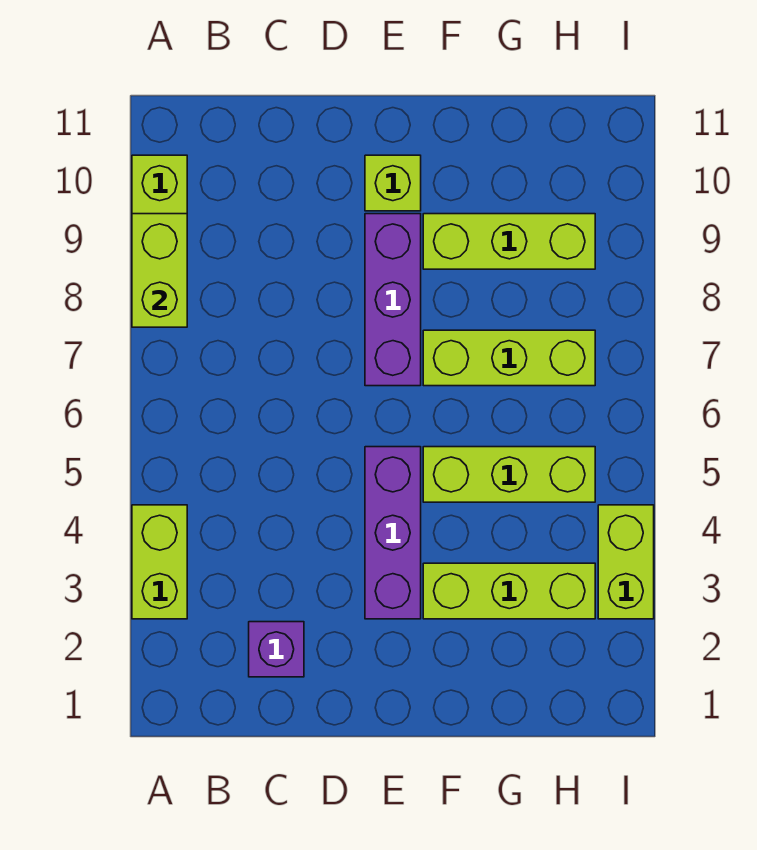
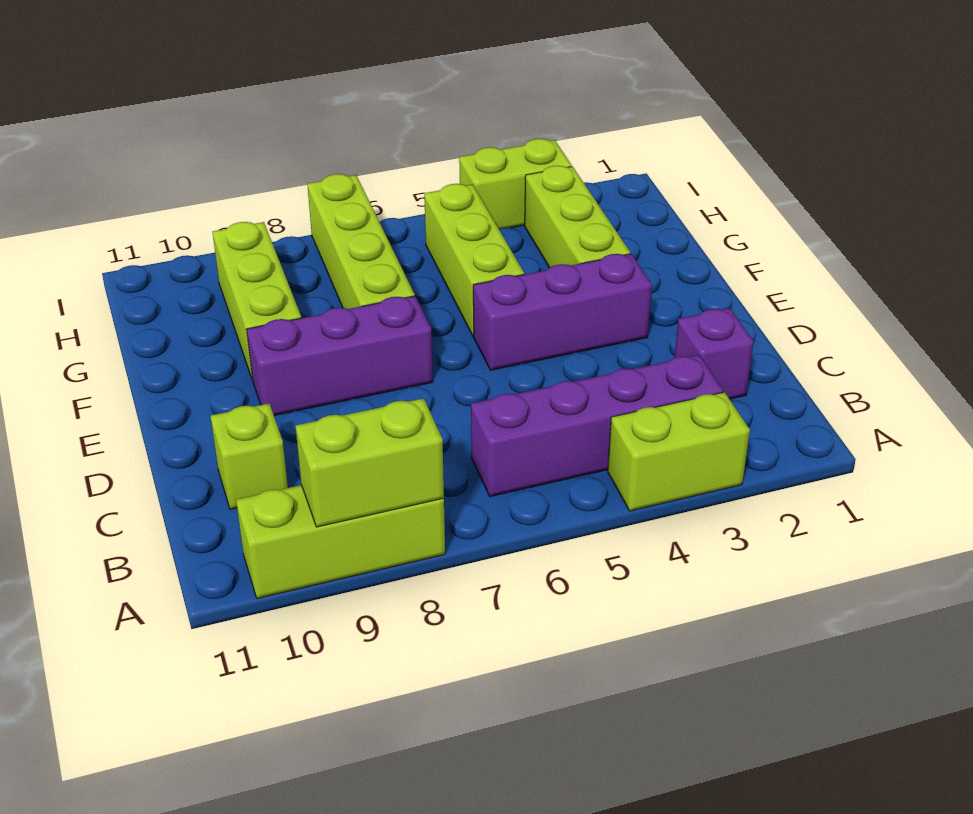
none -> purple brick B3:B6 level 1
lime brick E10 level 1 -> lime brick C10 level 1
lime brick F7:H7 level 1 -> lime brick F7:I7 level 1

